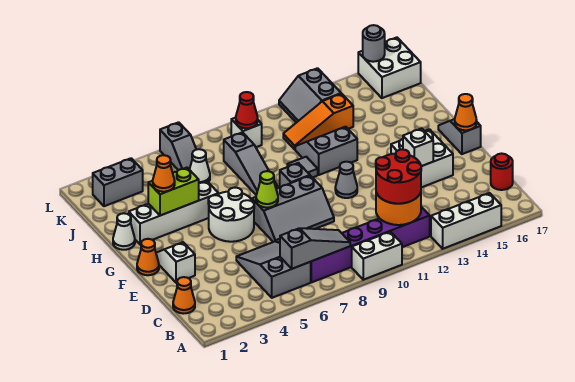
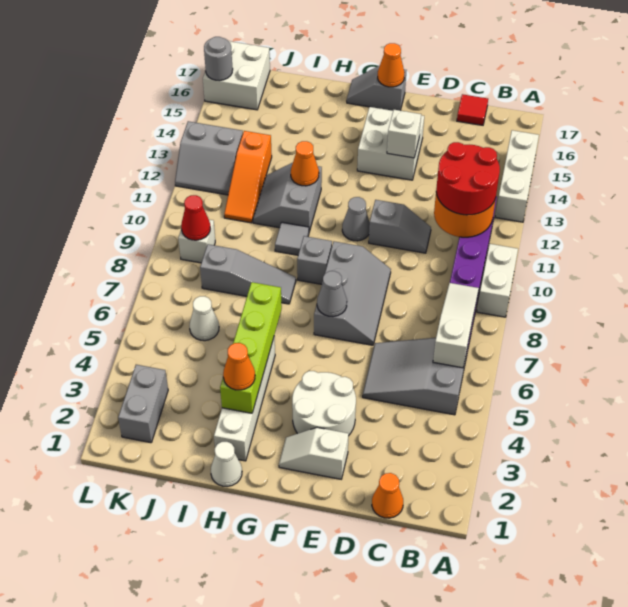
grey slope B6:B8 level 2 top 6 -> white slope B6:B8 level 2 top 6
red round brick C17 level 1 -> red tile C17 level 1
orange cone F1 level 1 -> orange cone H12 level 2
white round brick F5:G6 level 1 -> white round brick E3:F4 level 1
lime cone F7 level 2 -> grey cone F7 level 2
lime brick H3:H4 level 2 -> lime brick H3:H6 level 2
grey slope K6:L6 level 1 top L -> grey slope D11:E11 level 1 top E

